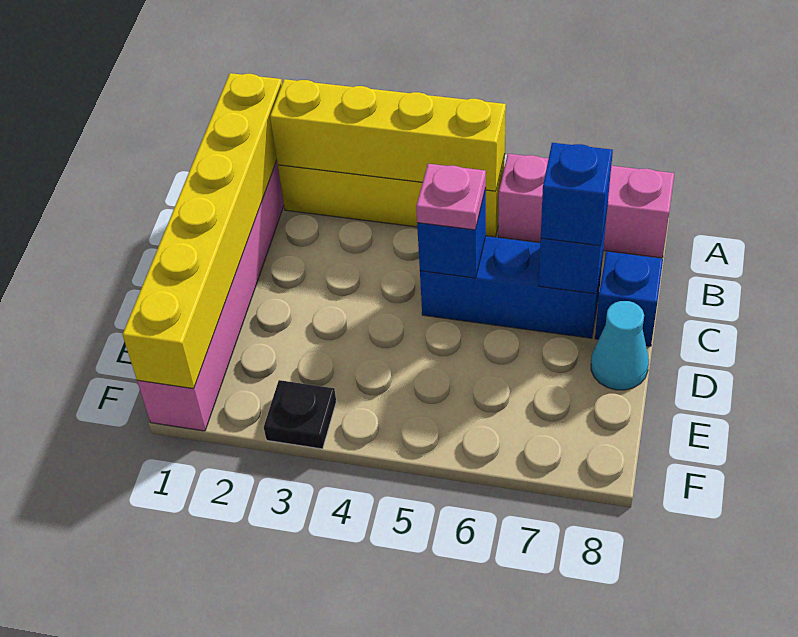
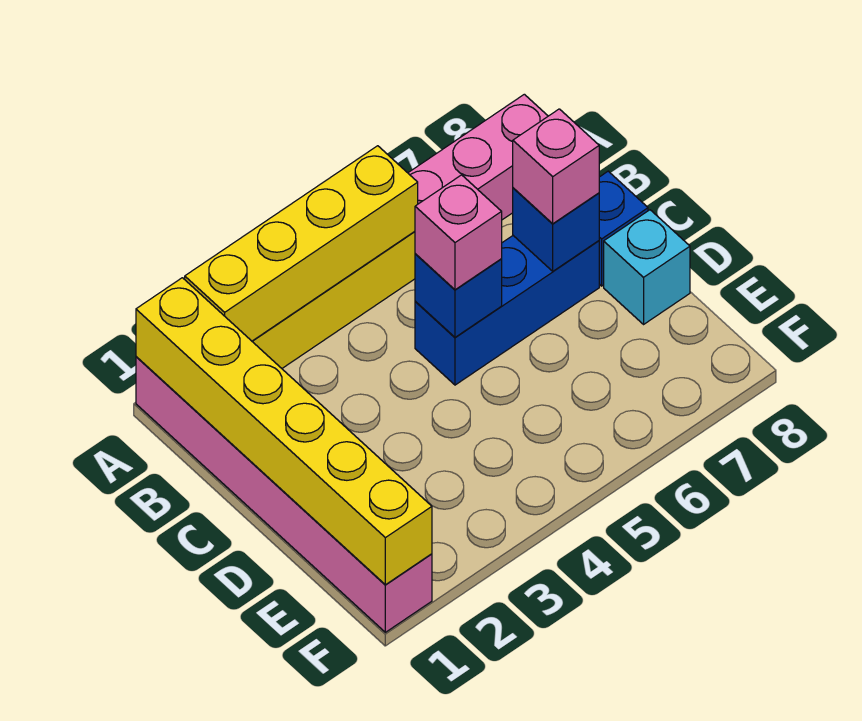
pink plate C5 level 3 -> pink brick C5 level 3
blue brick C7 level 3 -> pink brick C7 level 3
cyan cone D8 level 1 -> cyan brick D8 level 1
black plate F3 level 1 -> none

